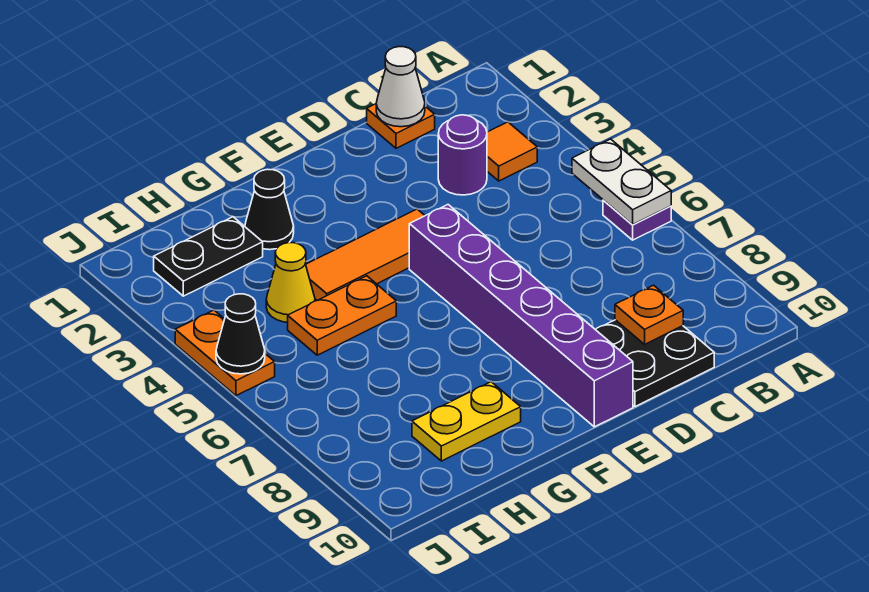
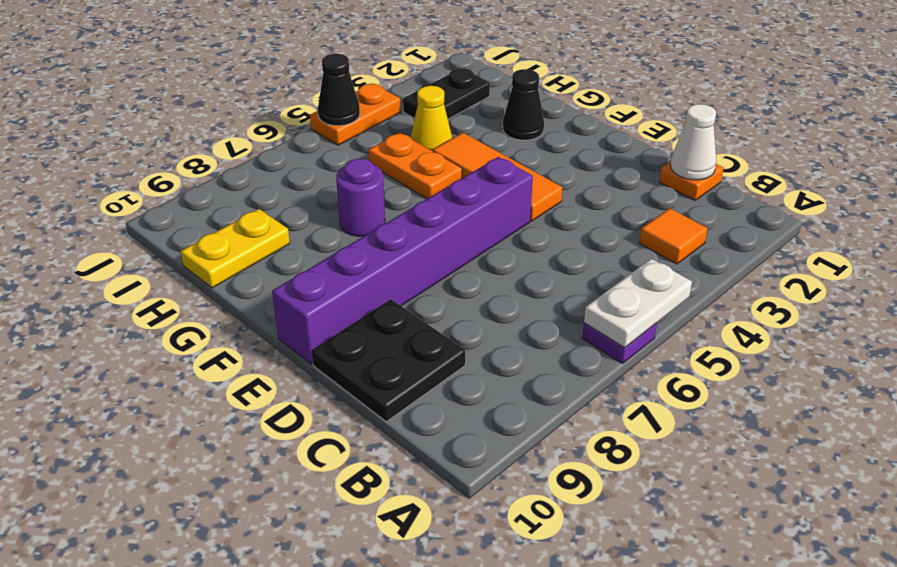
purple round brick C3 level 1 -> purple round brick G7 level 1
orange plate C9 level 2 -> none
yellow plate G9:H9 level 1 -> yellow plate H9:H10 level 1
black plate H2:I2 level 1 -> black plate I2:I3 level 1

